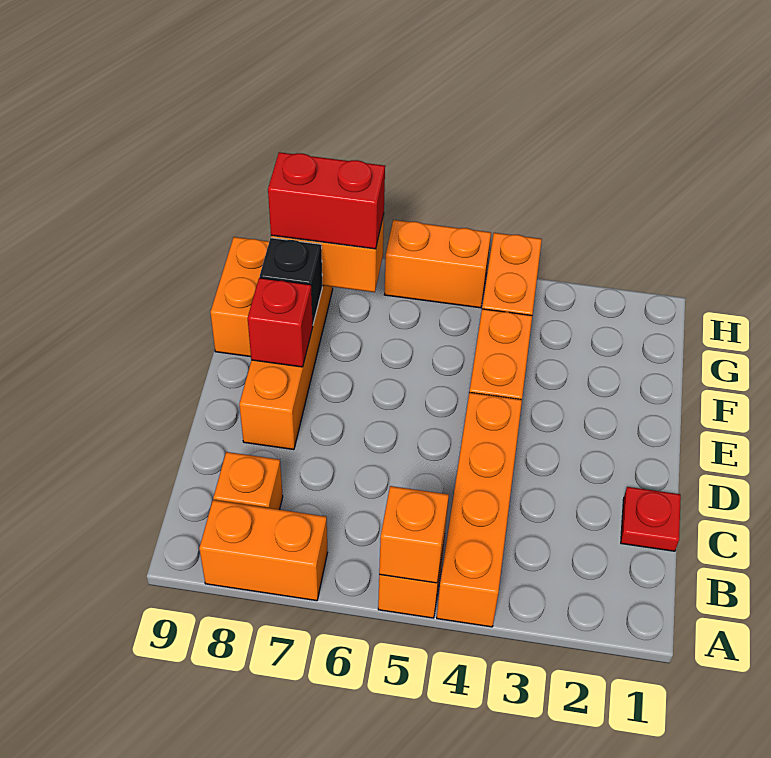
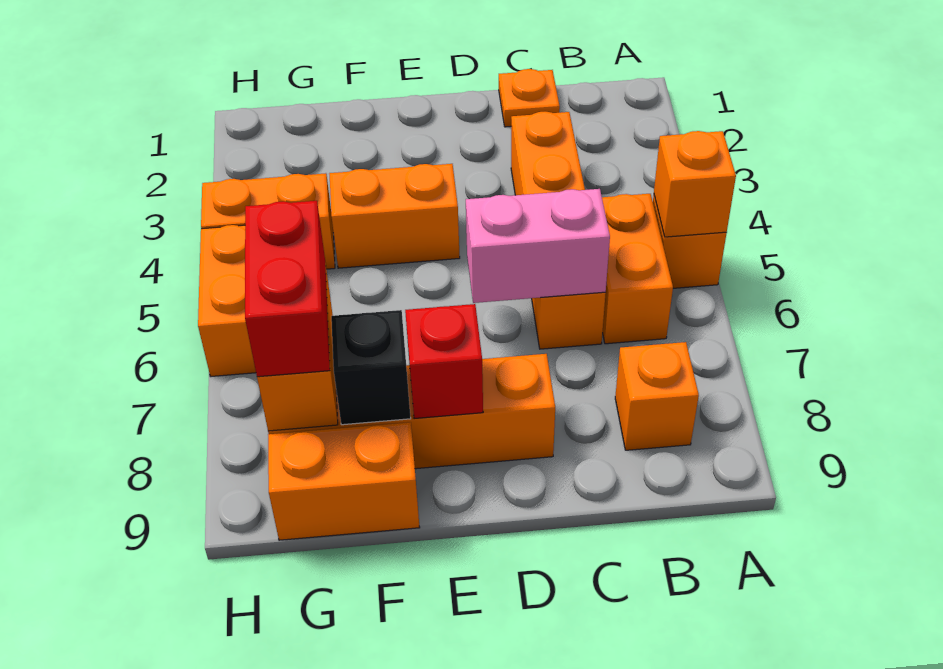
orange brick A4:D4 level 1 -> orange brick C3:C6 level 1
orange brick A7:A8 level 1 -> orange brick B5:B6 level 1
red plate C1 level 1 -> orange plate C1 level 1
none -> pink brick C6:D6 level 2

